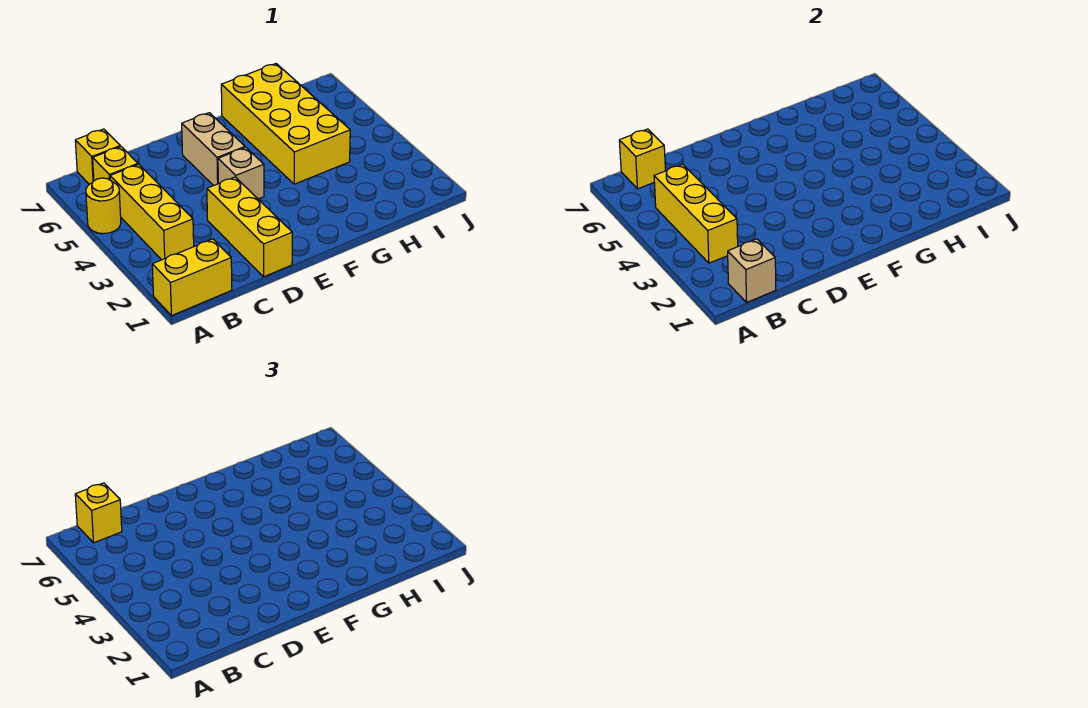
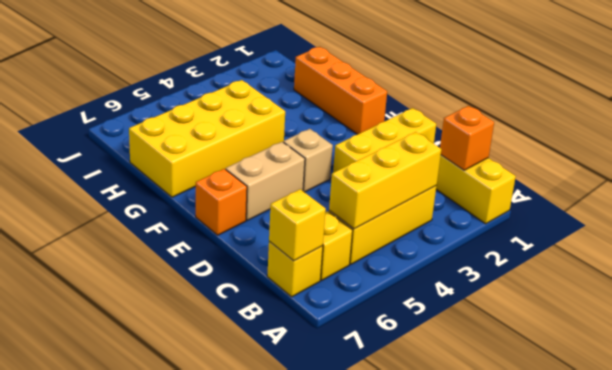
yellow round brick A5 level 1 -> none
tan brick B1 level 2 -> orange brick B1 level 2
yellow brick B7 level 3 -> none
none -> orange brick E7 level 1
none -> orange brick F1:H1 level 1

